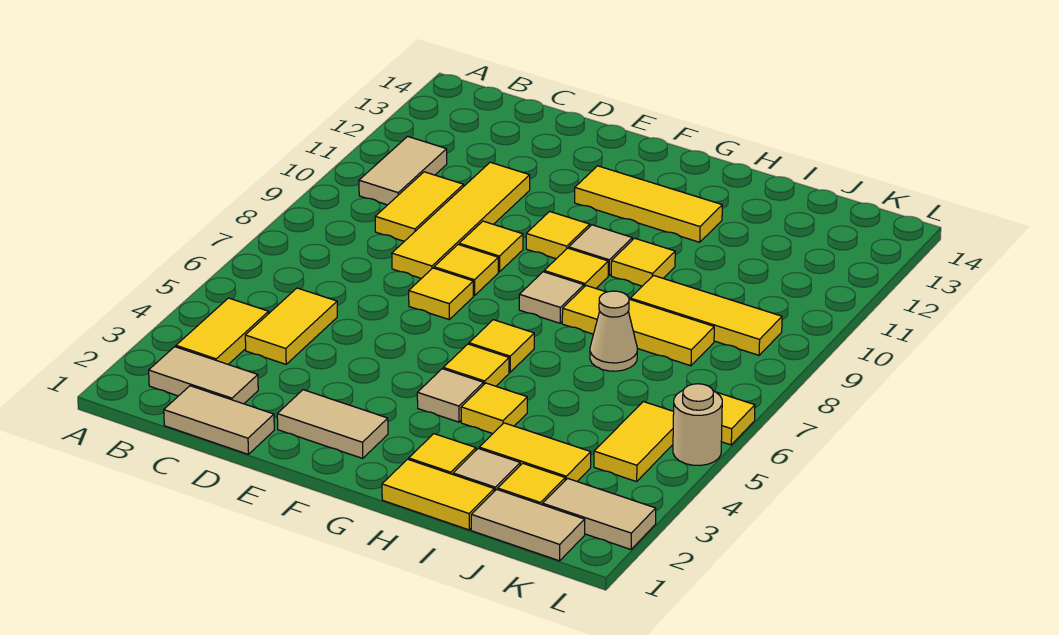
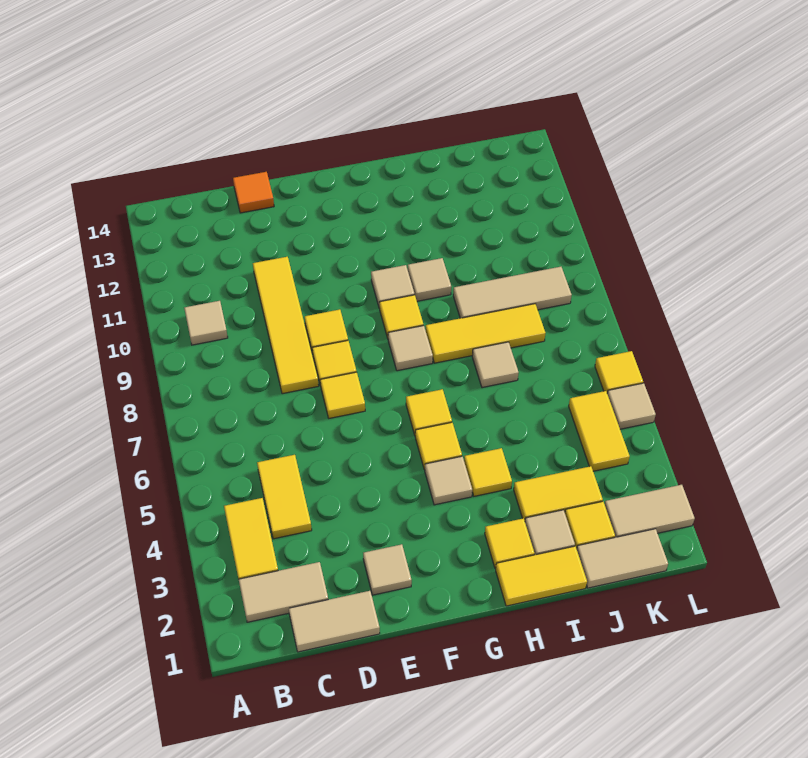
tan tile B10:B11 level 1 -> tan tile B10 level 1
yellow tile C9:C10 level 1 -> none
none -> orange tile D14 level 1
tan tile E2:F2 level 1 -> tan tile E2 level 1
yellow tile F10 level 1 -> none
yellow tile F12:H12 level 1 -> none
yellow tile H10 level 1 -> tan tile H10 level 1
tan cone I7 level 1 -> tan tile I7 level 1
yellow tile I9:K9 level 1 -> tan tile I9:K9 level 1
tan round brick L5 level 1 -> tan tile L5 level 1

